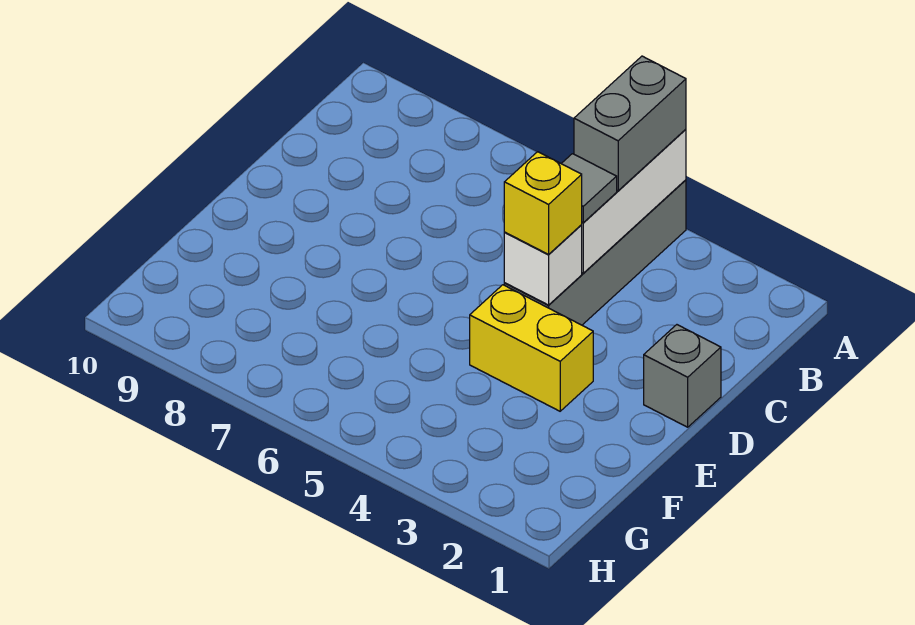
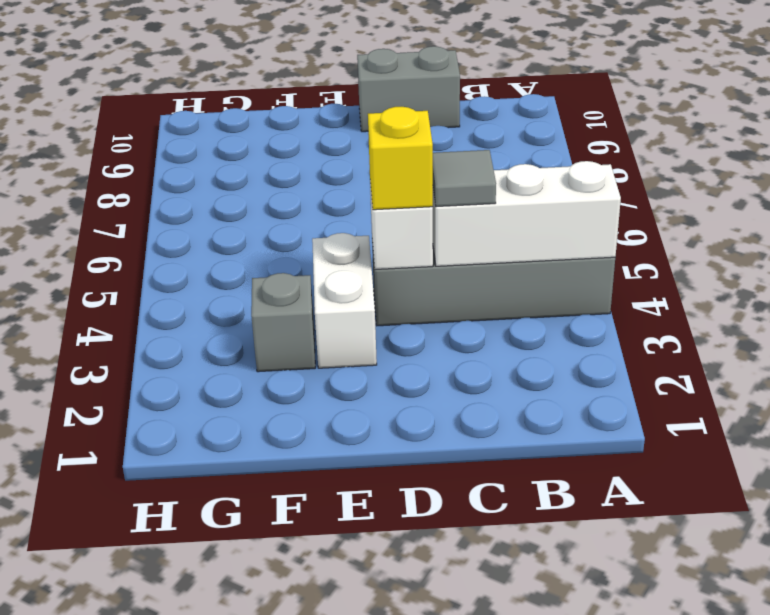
grey brick A4:B4 level 3 -> grey brick C10:D10 level 1
grey brick D1 level 1 -> grey brick F3 level 1
yellow brick E3:E4 level 1 -> white brick E3:E4 level 1

